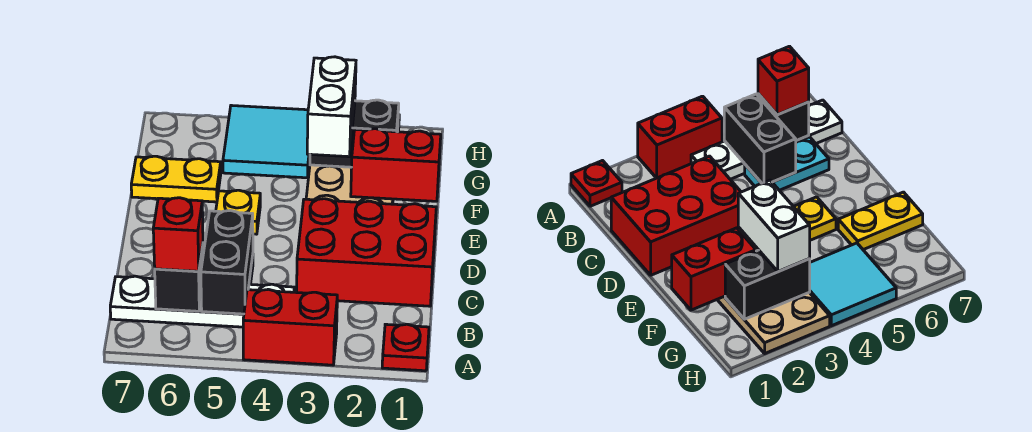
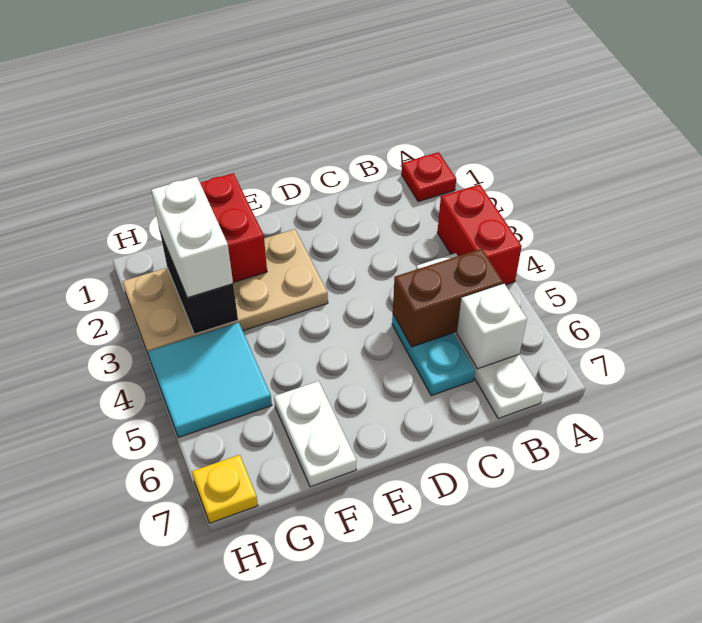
black brick B5:C5 level 2 -> brown brick B5:C5 level 2
black brick B6 level 2 -> white brick B6 level 2
red brick B6 level 3 -> none
red brick C1:D3 level 1 -> none
yellow plate E5 level 1 -> yellow plate H7 level 1
white brick F3:G3 level 3 -> white brick G2:G3 level 3
yellow plate F6:F7 level 1 -> white plate F6:F7 level 1

